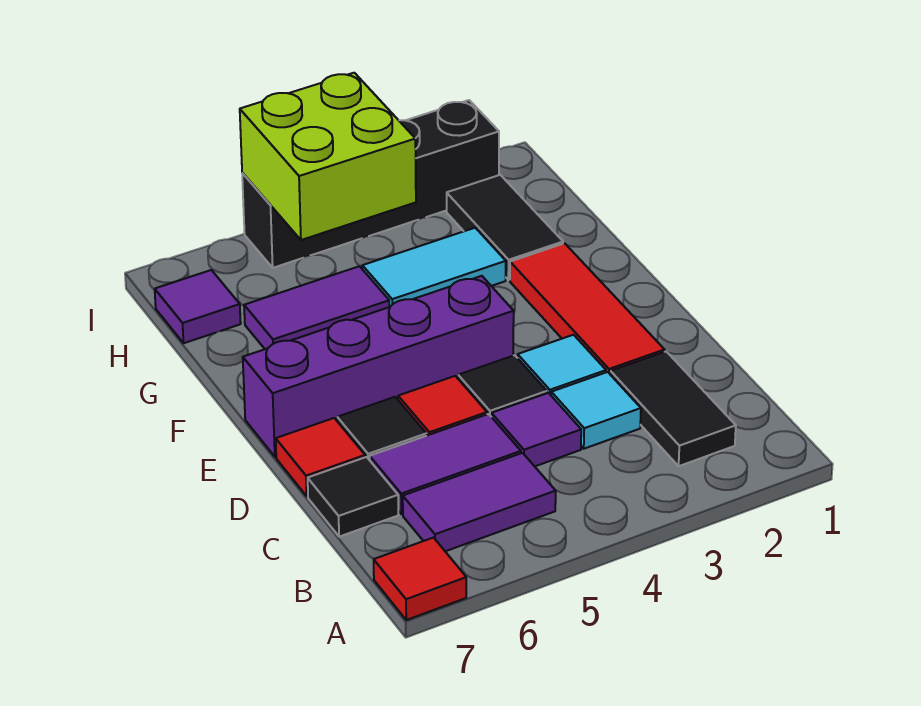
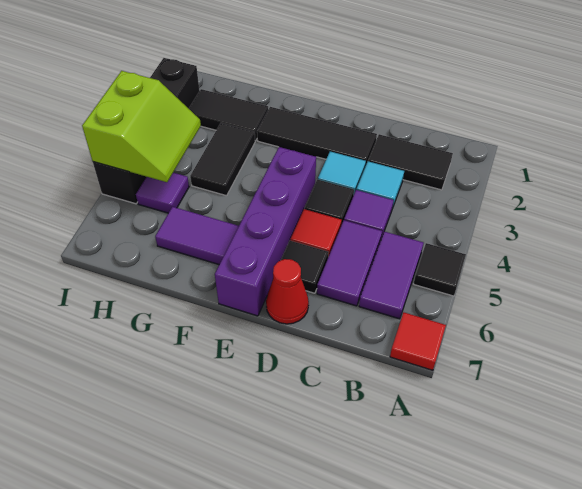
black tile C7 level 1 -> black tile A5 level 1
red tile D2:F2 level 1 -> black tile D2:F2 level 1
red tile D7 level 1 -> red cone D7 level 1
cyan tile G3:G4 level 1 -> black tile G3:G4 level 1
purple tile G5:G6 level 1 -> purple tile F6:G6 level 1
lime brick H4:I5 level 2 -> lime slope H4:I5 level 2 top I
purple tile H7 level 1 -> purple tile H5 level 1

